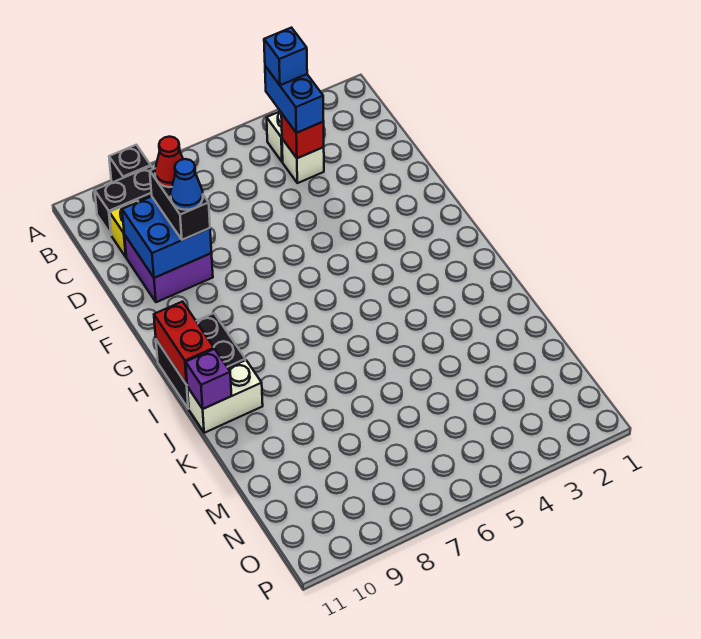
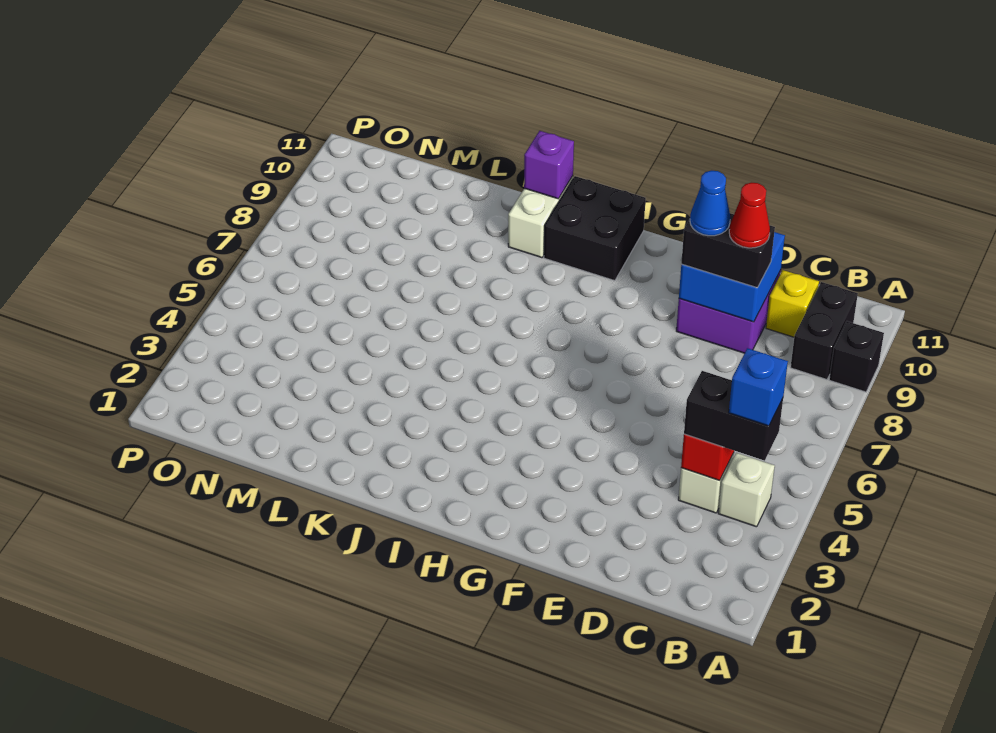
blue brick B4:C4 level 3 -> black brick B4:C4 level 3
red brick H11:I11 level 2 -> none

